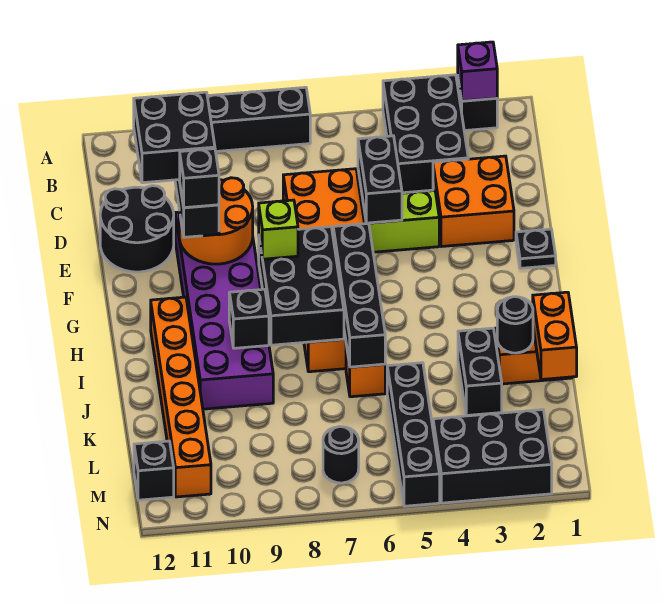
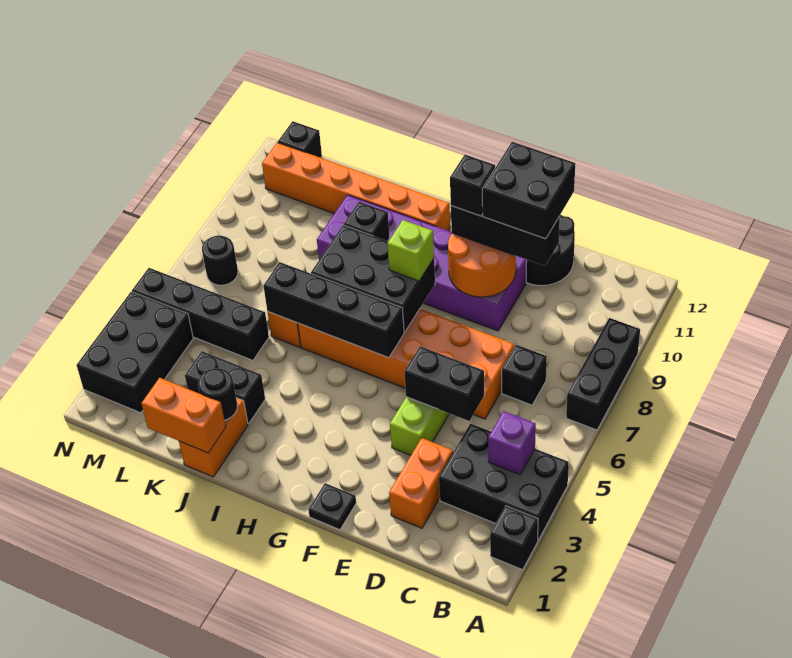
purple brick A2 level 2 -> purple brick B4 level 2
none -> black brick C7 level 1
orange brick D2:E3 level 1 -> orange brick D2:D3 level 1

